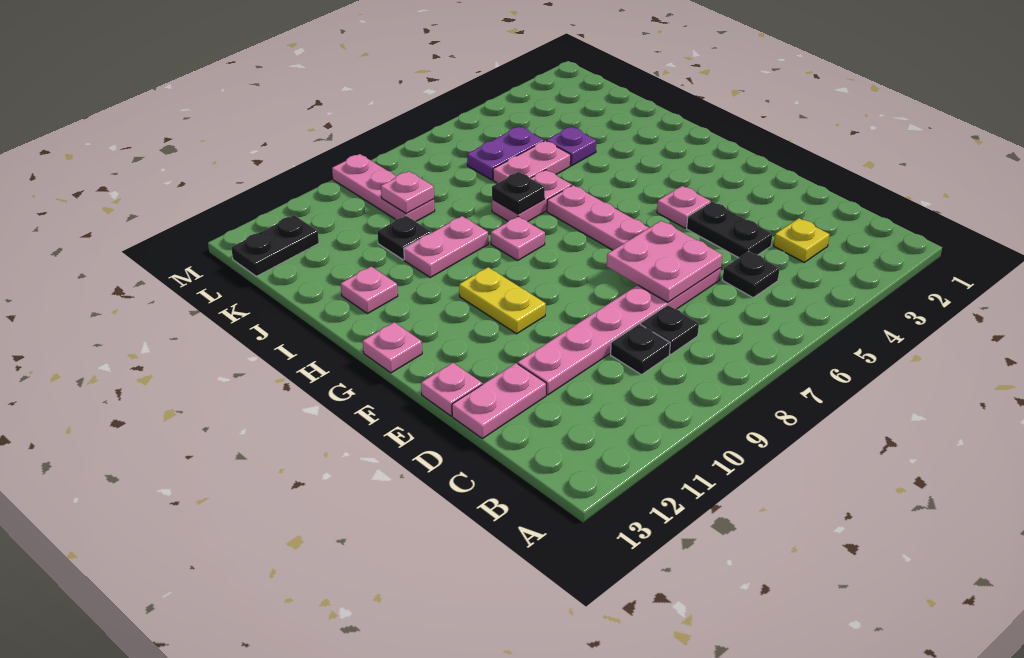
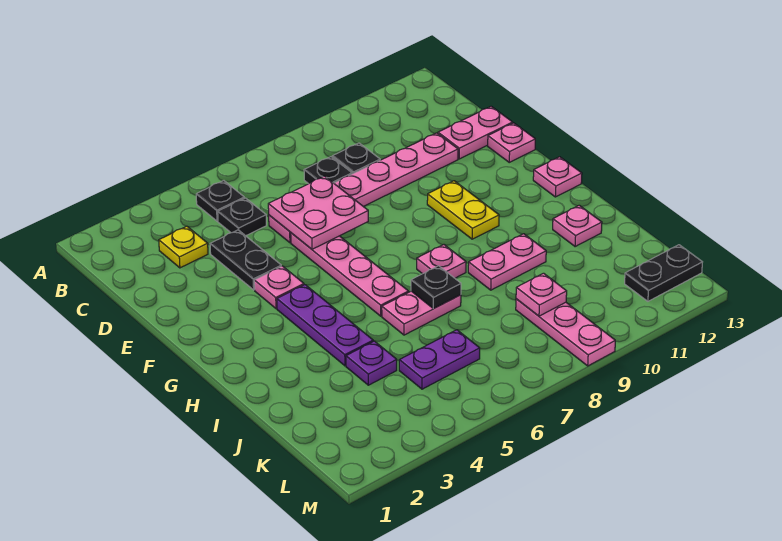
none -> purple plate G4:I4 level 1
pink plate J5:J6 level 1 -> none
black plate J10 level 1 -> black plate B5 level 1

